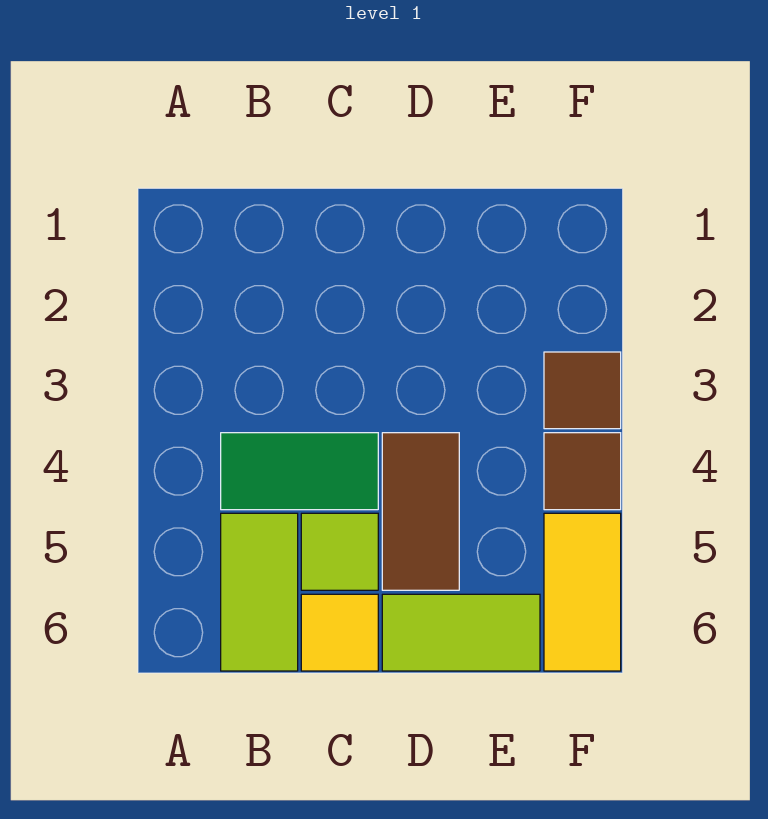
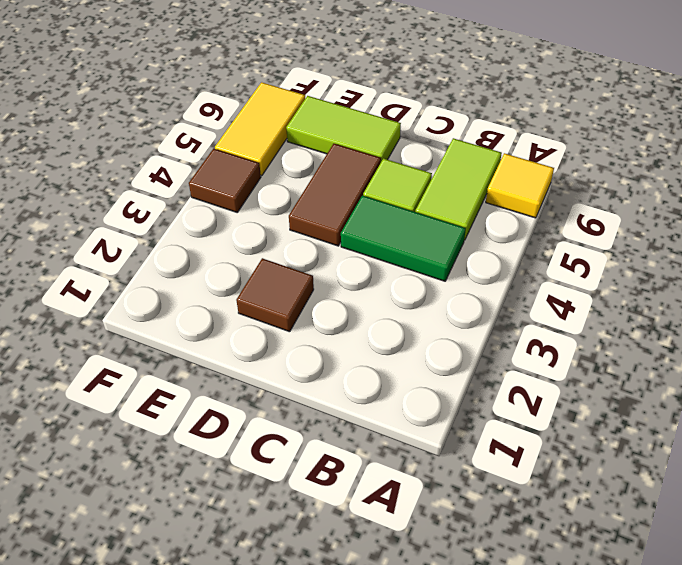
yellow tile C6 level 1 -> yellow tile A6 level 1
brown tile F3 level 1 -> brown tile D2 level 1

